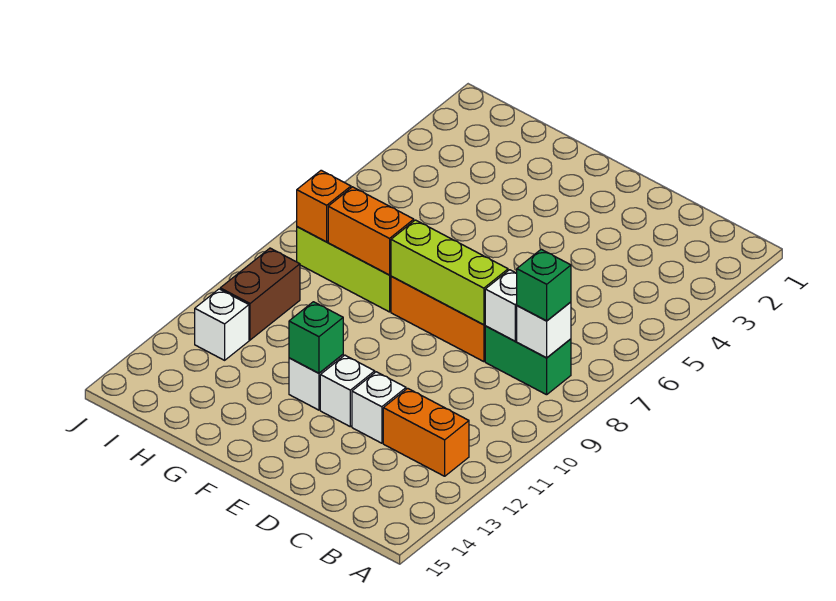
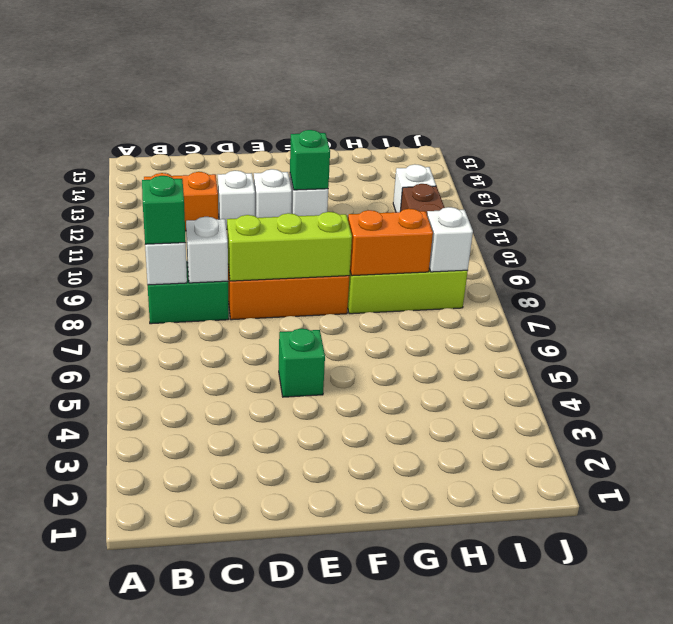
none -> green brick E5 level 1
orange brick I8 level 2 -> white brick I8 level 2

